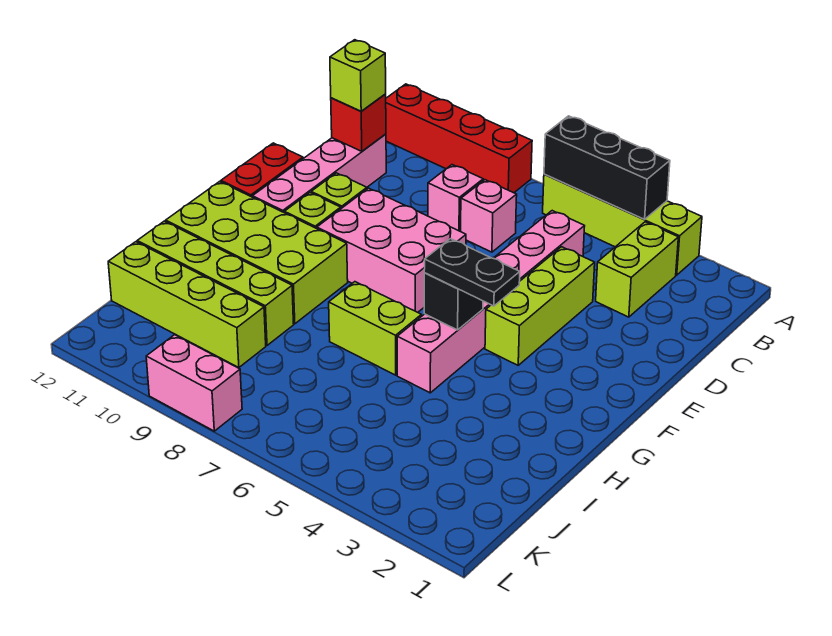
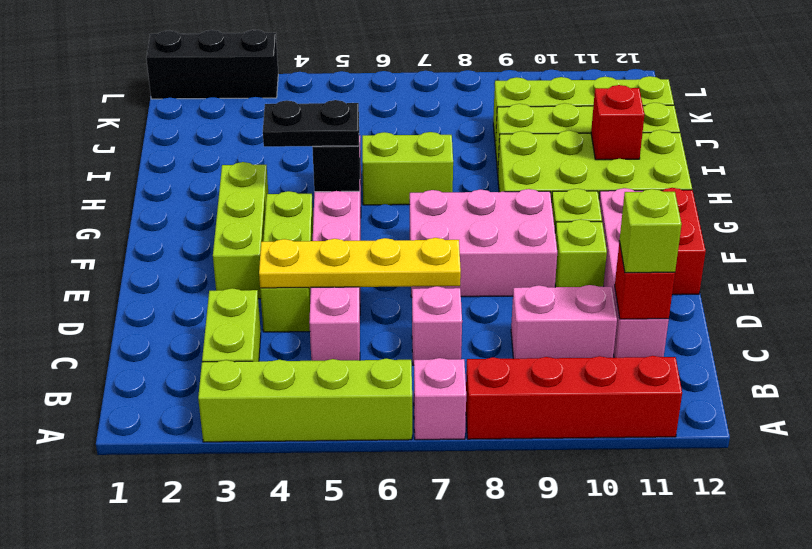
black brick A4:A6 level 2 -> black brick L1:L3 level 1
pink brick C8 level 1 -> pink brick A7 level 1
none -> yellow plate D4:D7 level 2
none -> lime brick E3:G3 level 1
none -> red brick H11 level 2
pink brick L8:L9 level 1 -> pink brick C9:C10 level 1

